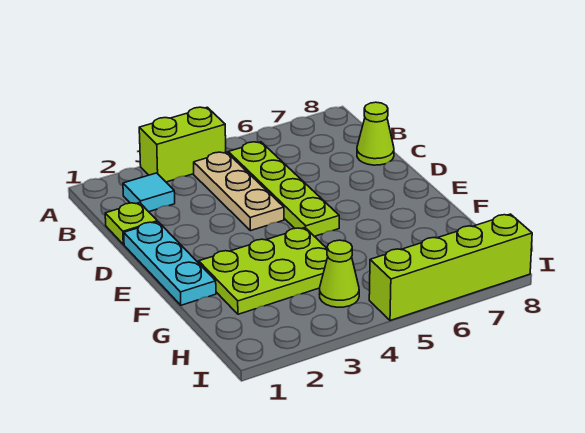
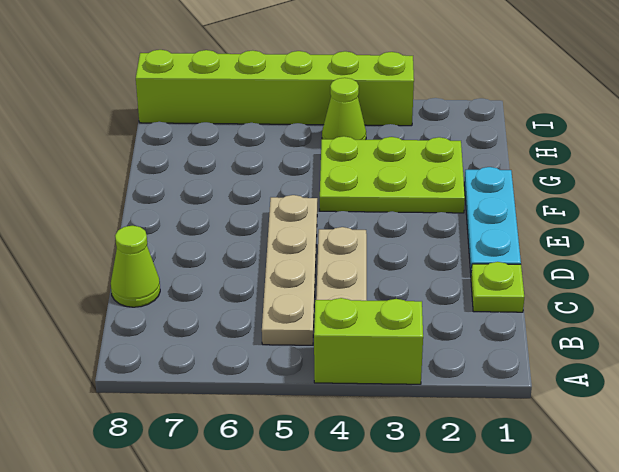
cyan tile B2 level 1 -> none
lime plate B5:E5 level 1 -> tan plate B5:E5 level 1
lime brick I5:I8 level 1 -> lime brick I3:I8 level 1

